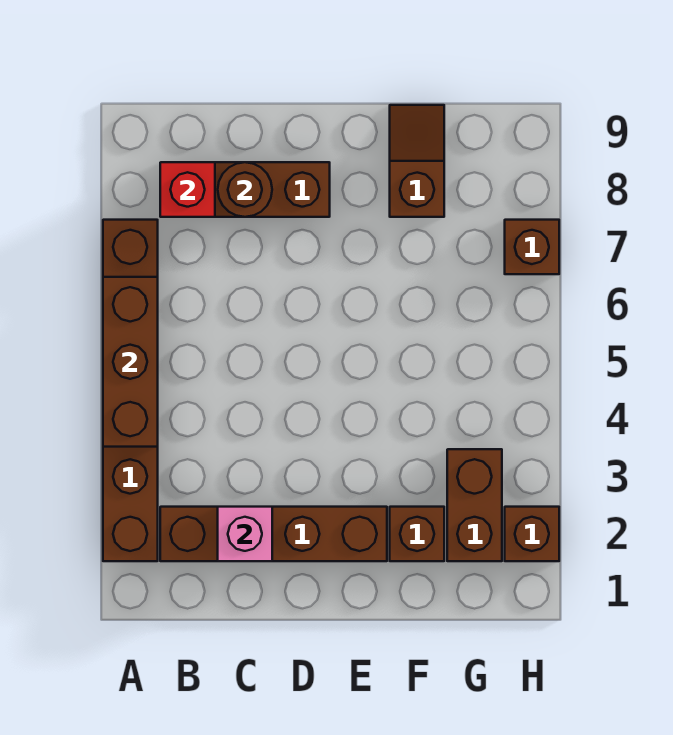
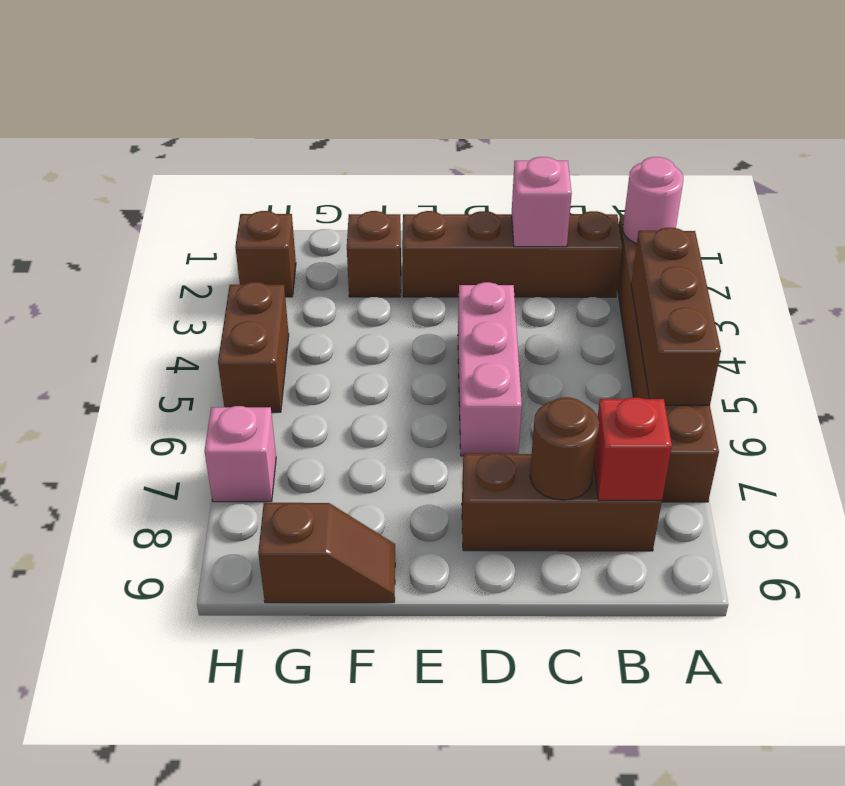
none -> pink round brick A2 level 2
none -> pink brick D4:D6 level 1
brown slope F8:F9 level 1 top 8 -> brown slope F9:G9 level 1 top G
brown brick G2:G3 level 1 -> brown brick H4:H5 level 1
brown brick H7 level 1 -> pink brick H7 level 1

